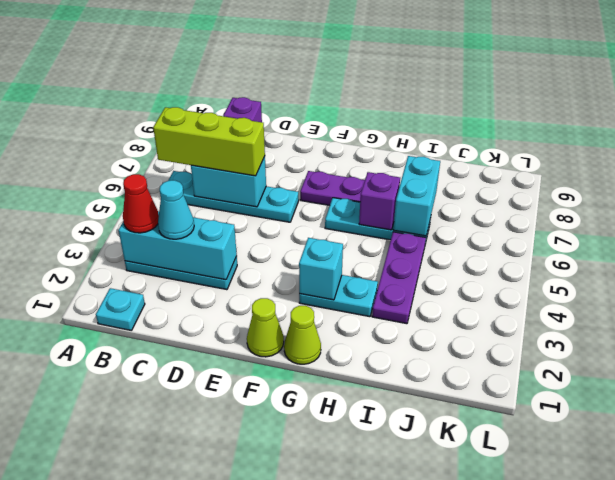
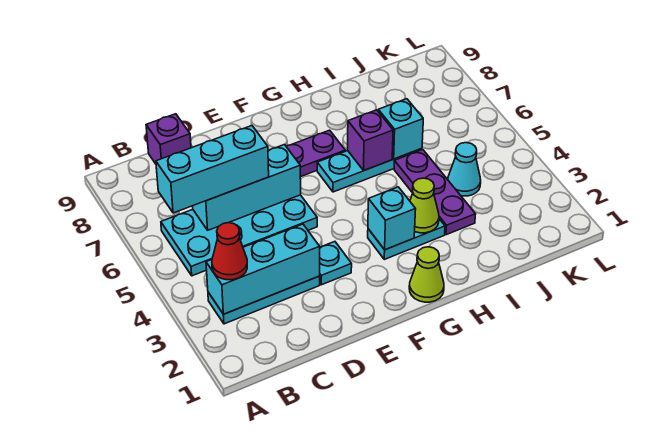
cyan plate B1 level 1 -> cyan plate E3 level 1
cyan plate B6:E6 level 1 -> cyan plate B5:E6 level 1
lime brick B6:D6 level 3 -> cyan brick B6:D6 level 3
cyan cone C3 level 3 -> cyan cone J4 level 1
cyan brick C6:D6 level 2 -> cyan brick C6:E6 level 2
lime cone F1 level 1 -> lime cone H3 level 2
cyan brick I6:I7 level 2 -> cyan brick I6 level 2

